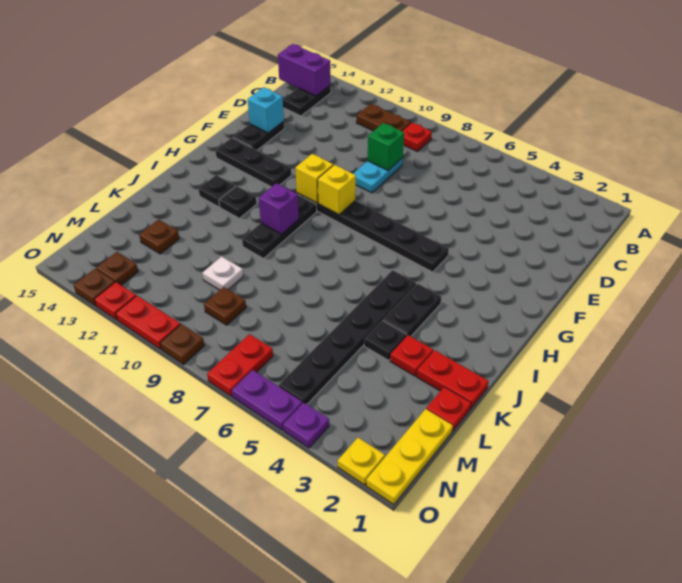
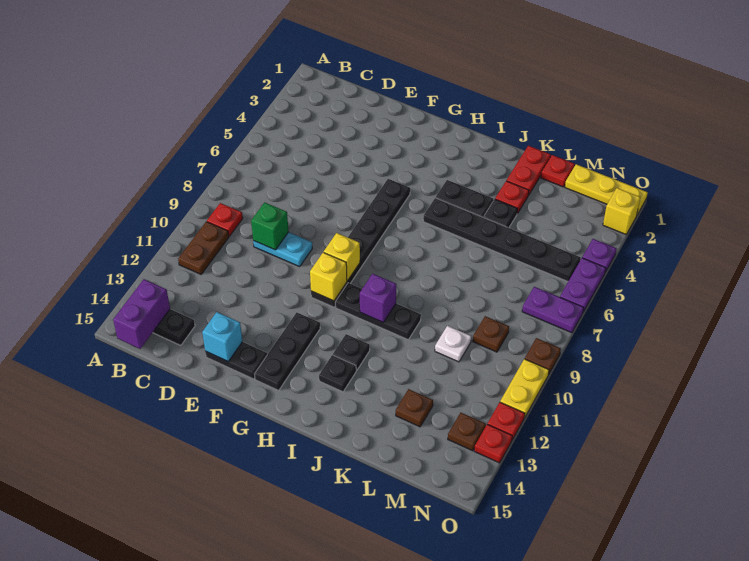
red plate N7:O7 level 1 -> purple plate N7:O7 level 1
yellow plate O2 level 1 -> yellow brick O2 level 1
red plate O10:O11 level 1 -> yellow plate O10:O11 level 1
brown plate O13 level 1 -> red plate O13 level 1

